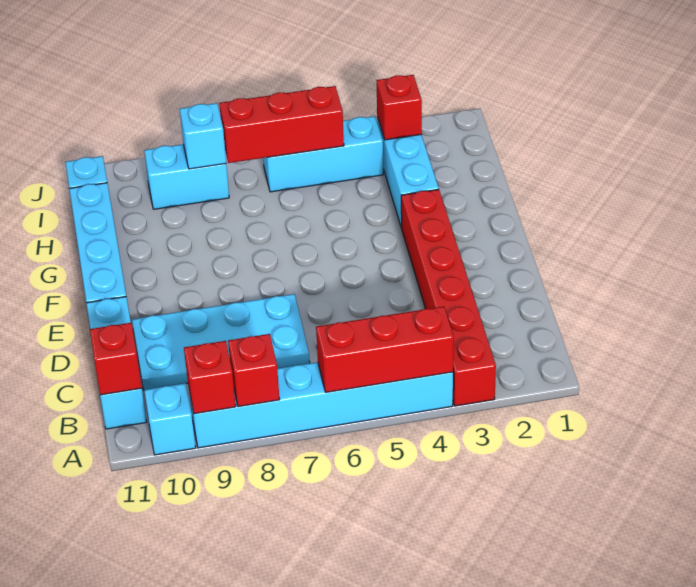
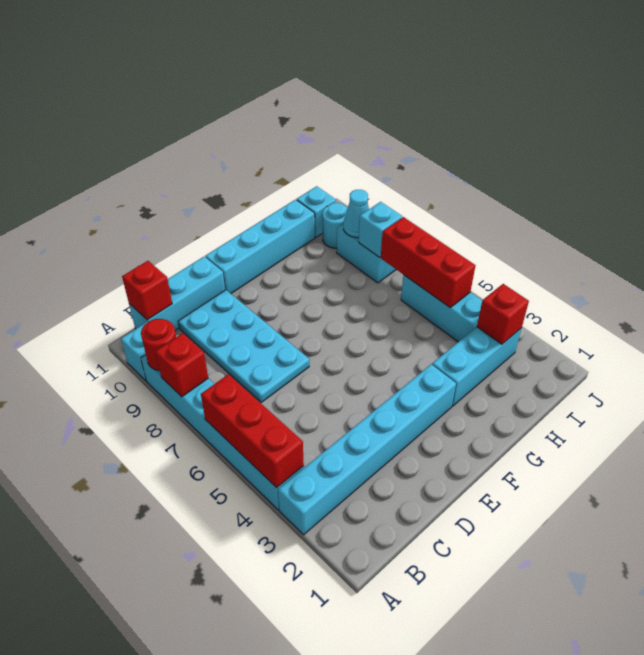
red brick A3:F3 level 1 -> cyan brick A3:F3 level 1
red brick A9 level 2 -> red round brick A9 level 2
none -> cyan cone I9 level 2
none -> cyan round brick I10 level 1

